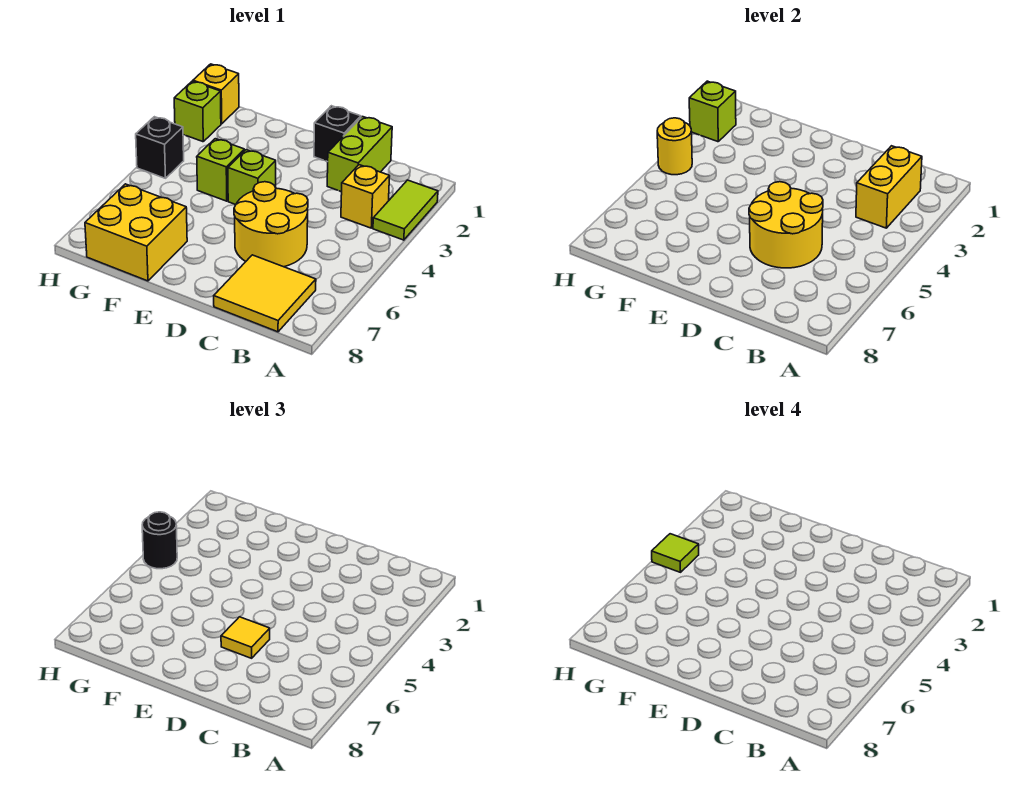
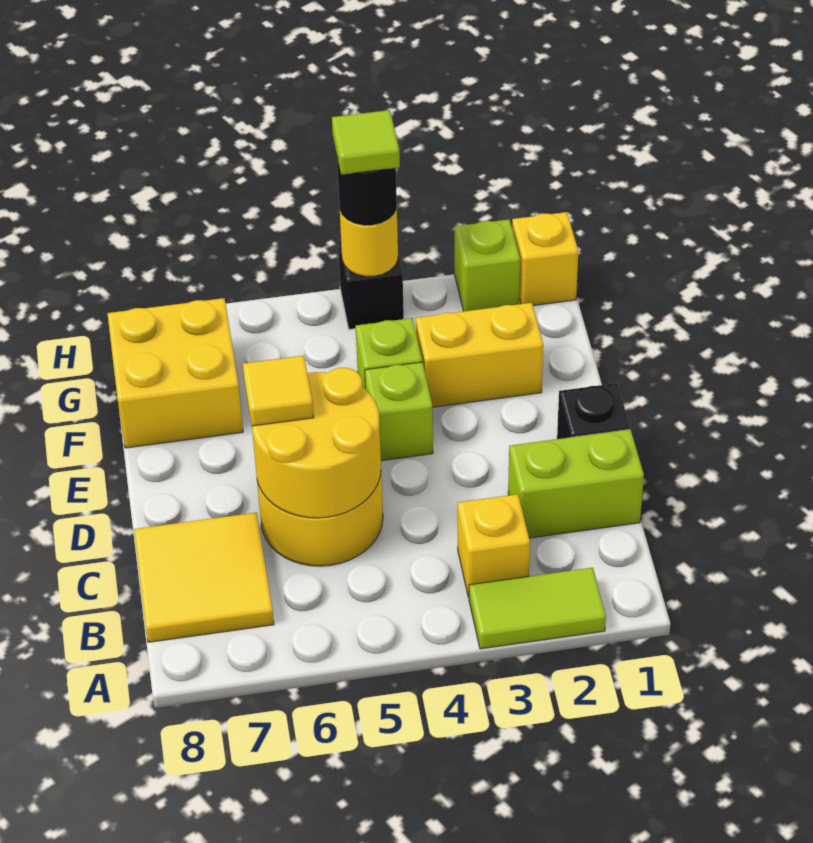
yellow brick B2:B3 level 2 -> yellow brick F2:F3 level 1
lime brick H2 level 2 -> none

